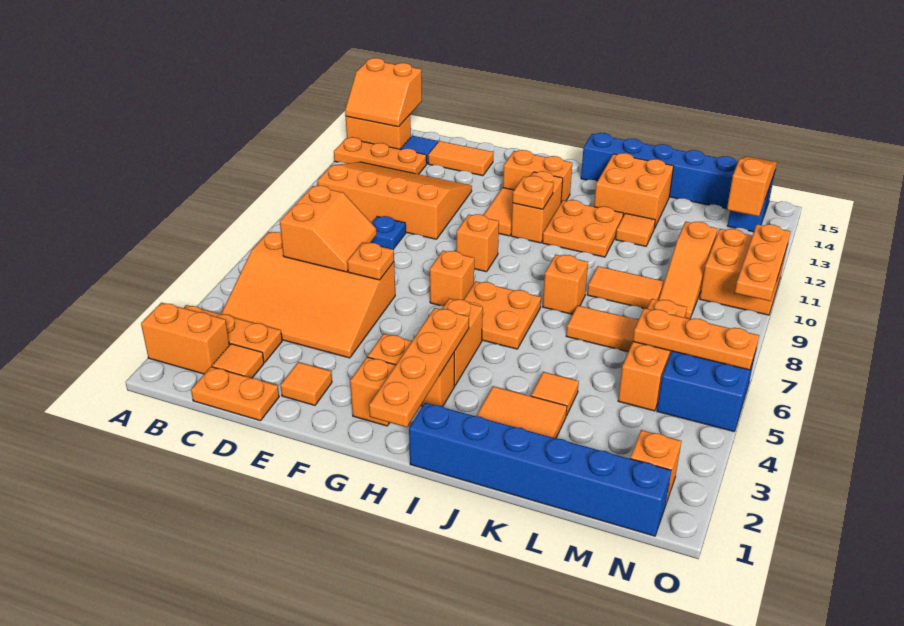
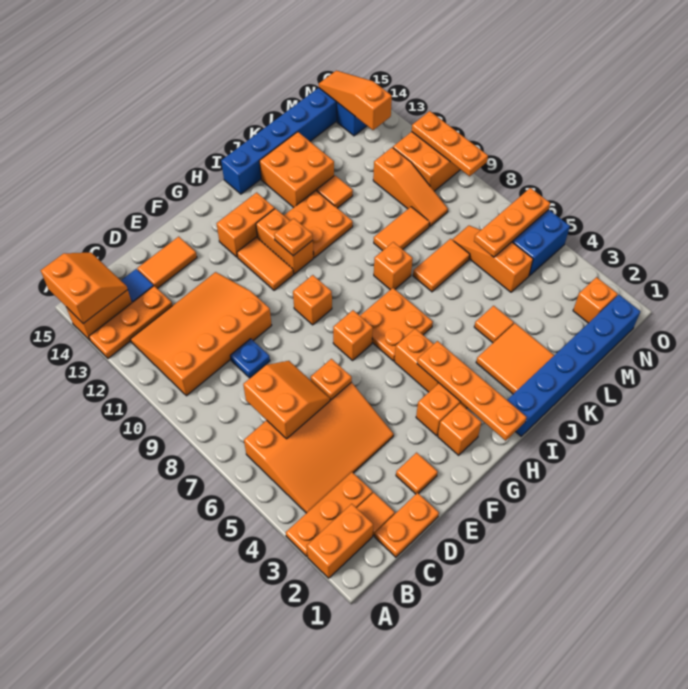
orange slope A14:B15 level 2 top 15 -> orange slope A14:B15 level 2 top A
orange brick M5:M7 level 1 -> orange slope M5:M7 level 1 top 5

